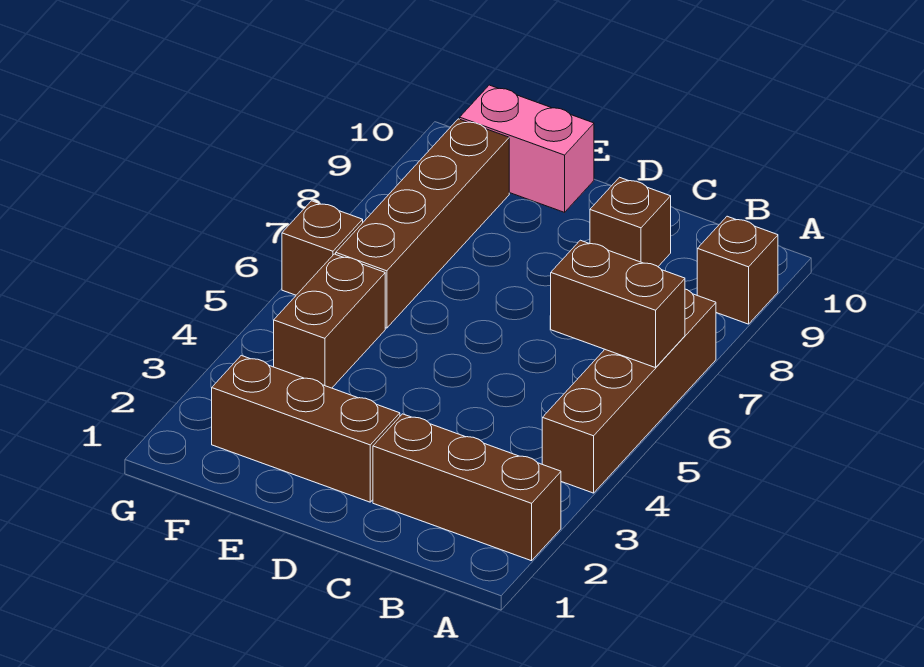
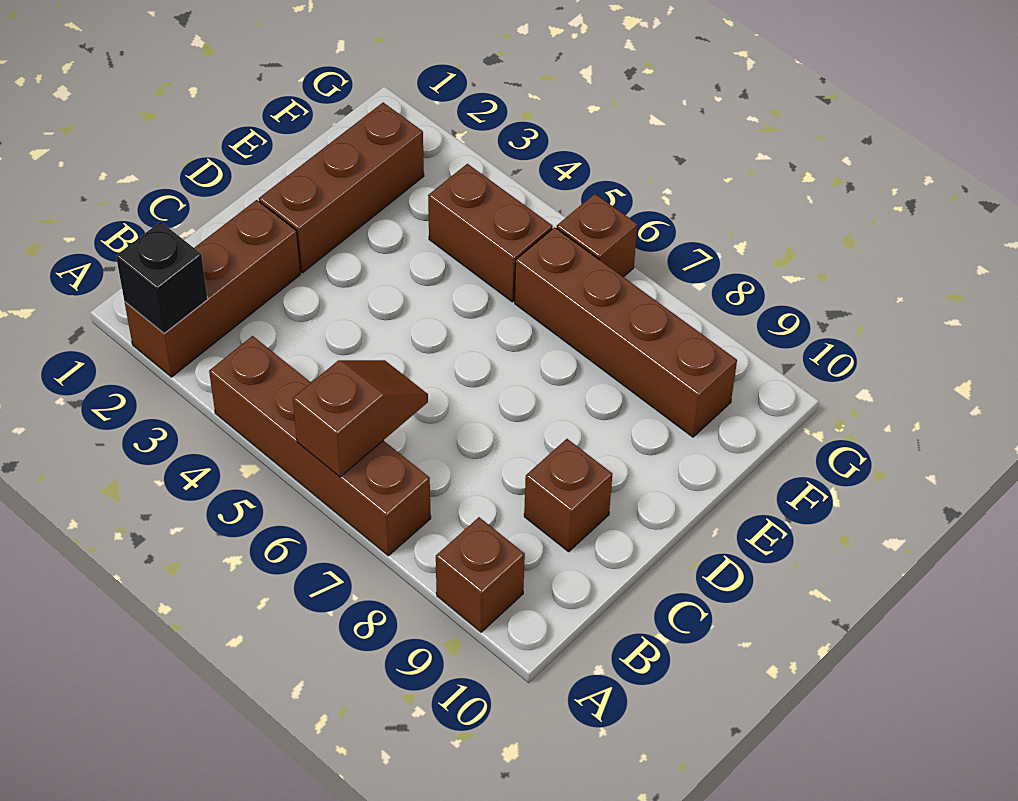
none -> black brick A2 level 2
brown brick A6:B6 level 2 -> brown slope A6:B6 level 2 top A
pink brick E10:F10 level 1 -> none

